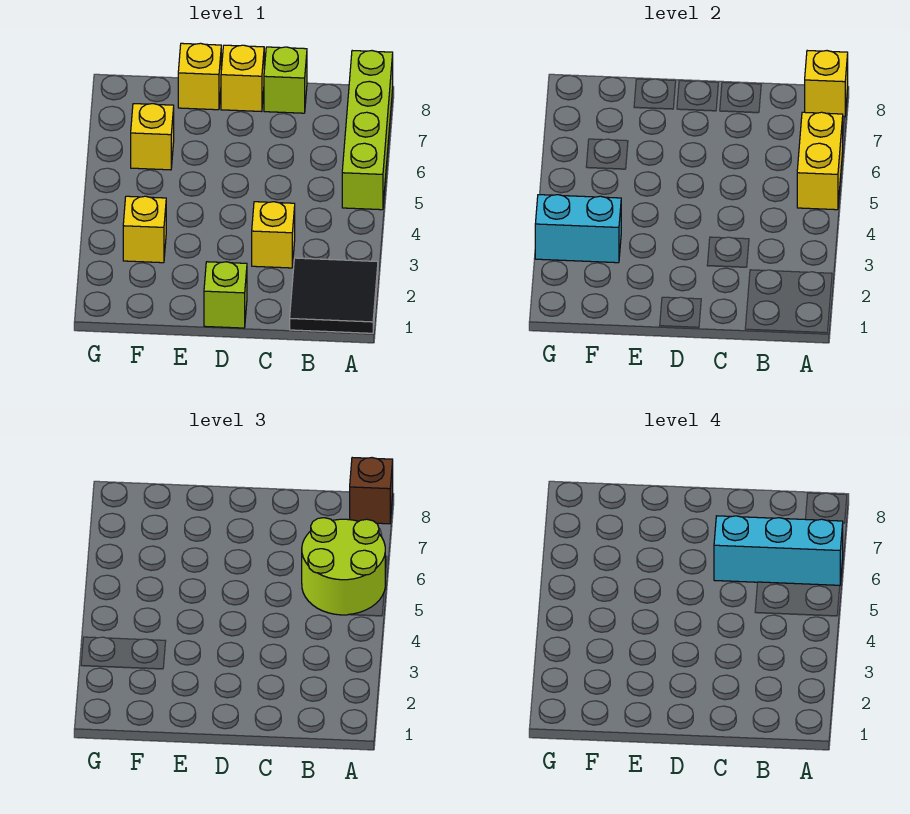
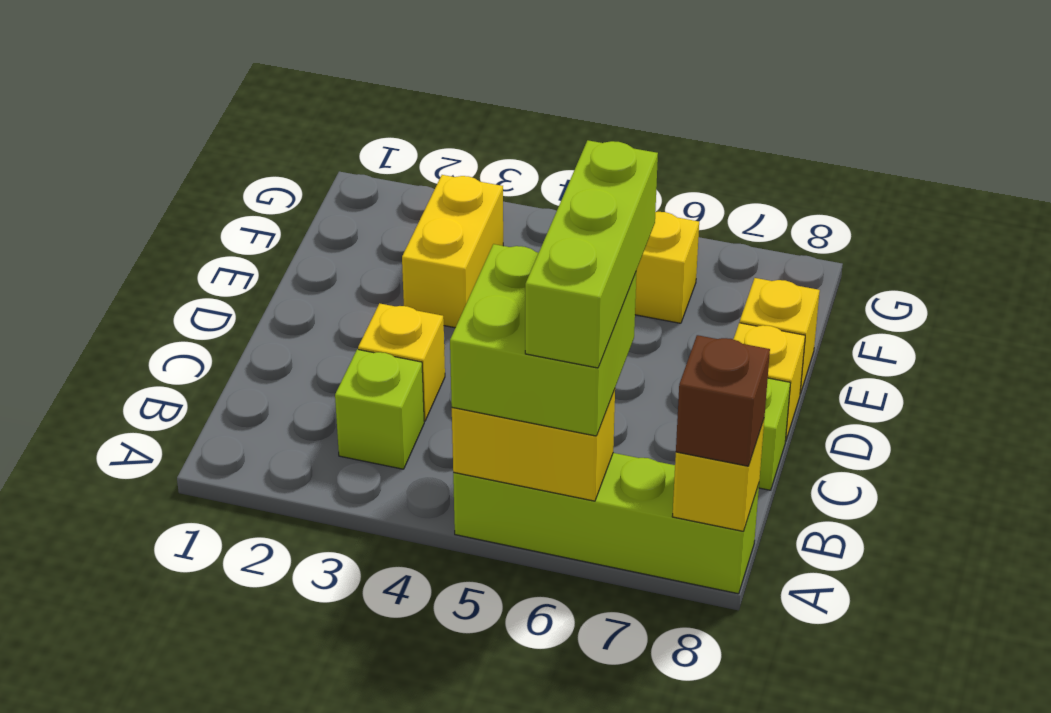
black tile A1:B2 level 1 -> none
lime round brick A5:B6 level 3 -> lime brick A5:B6 level 3
cyan brick A6:C6 level 4 -> lime brick A6:C6 level 4
lime brick D1 level 1 -> lime brick B3 level 1
yellow brick F3 level 1 -> yellow brick E3:F3 level 1
cyan brick F3:G3 level 2 -> none

